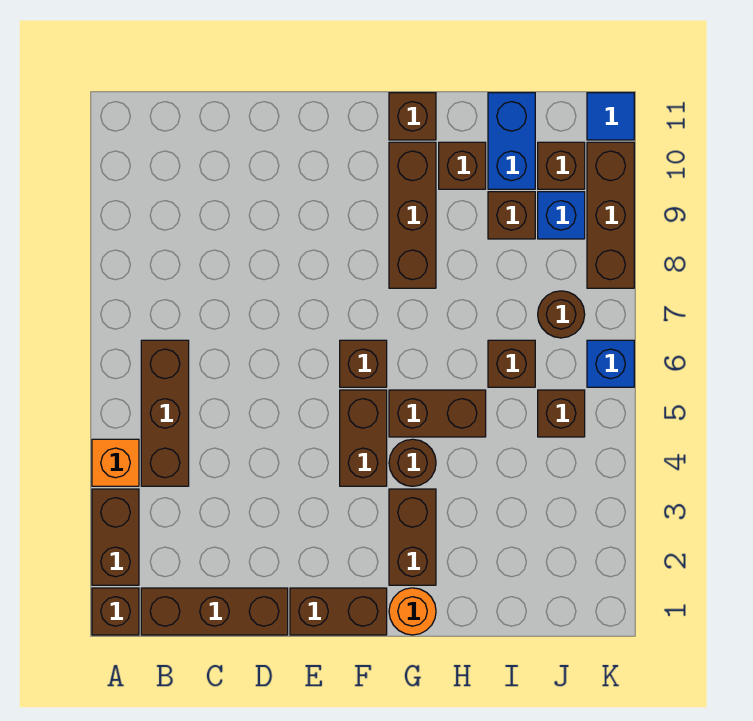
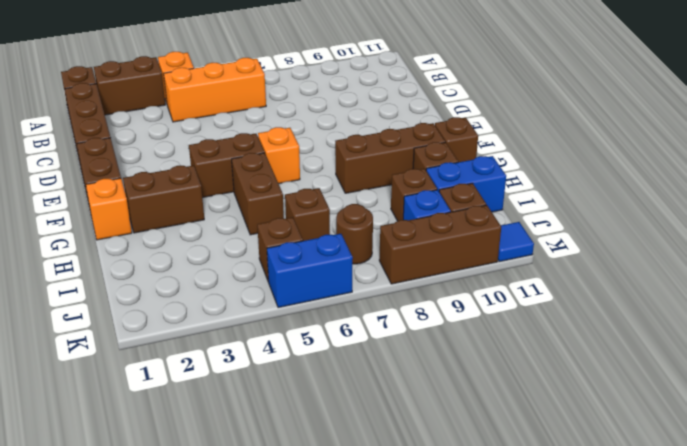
brown brick B4:B6 level 1 -> orange brick B4:B6 level 1
brown brick F6 level 1 -> orange brick F6 level 1
orange round brick G1 level 1 -> orange brick G1 level 1
brown round brick G4 level 1 -> none
blue brick K6 level 1 -> blue brick K5:K6 level 1

